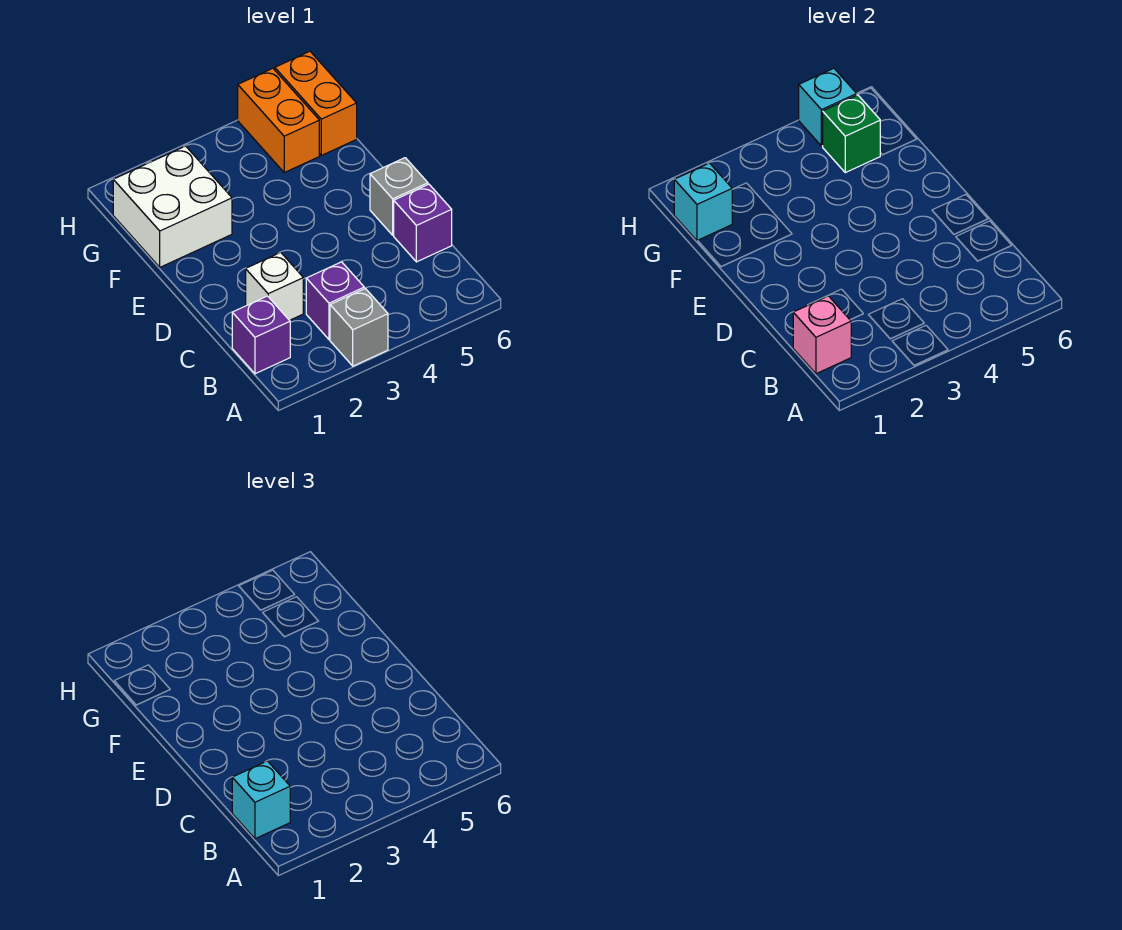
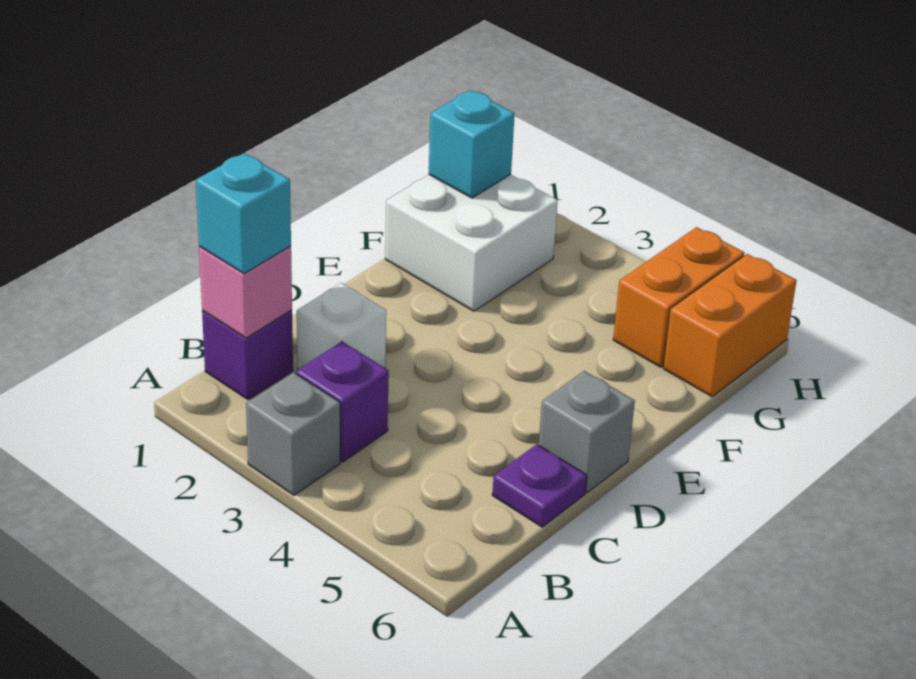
purple brick C6 level 1 -> purple plate C6 level 1
green brick G5 level 2 -> none
cyan brick H5 level 2 -> none

